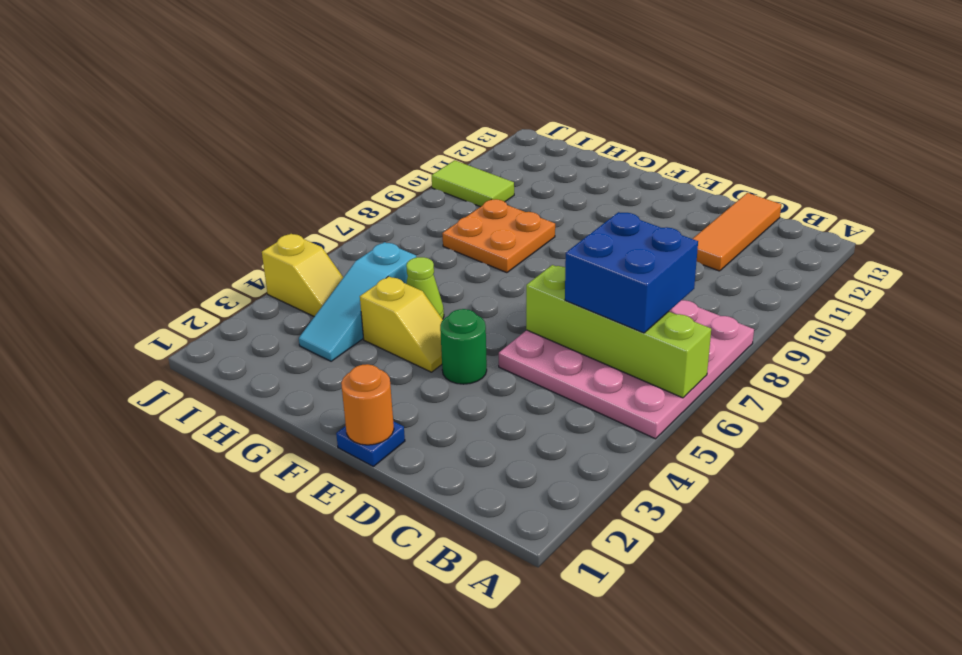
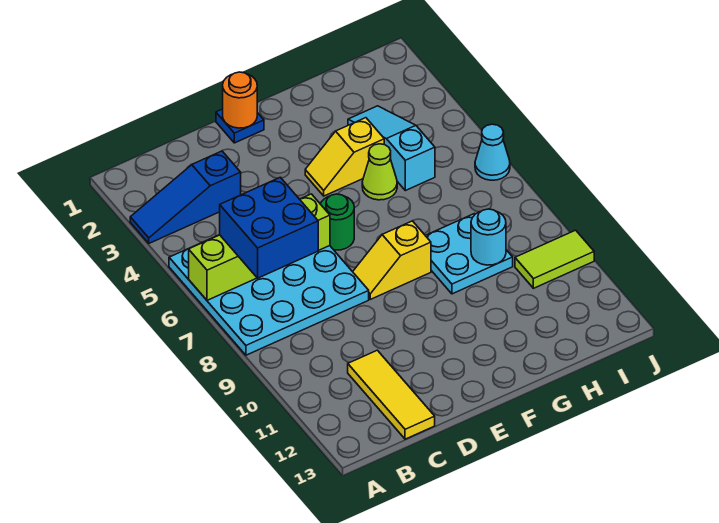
none -> blue slope A3:C3 level 1 top C
pink plate A5:D8 level 1 -> cyan plate A5:D8 level 1
orange tile C11:C13 level 1 -> yellow tile C11:C13 level 1
green round brick E4 level 1 -> green round brick E6 level 1
orange plate G8:H9 level 1 -> cyan plate G8:H9 level 1
none -> cyan round brick H9 level 2
yellow slope I4:J4 level 1 top J -> yellow slope E8:F8 level 1 top F
none -> cyan cone J6 level 1

